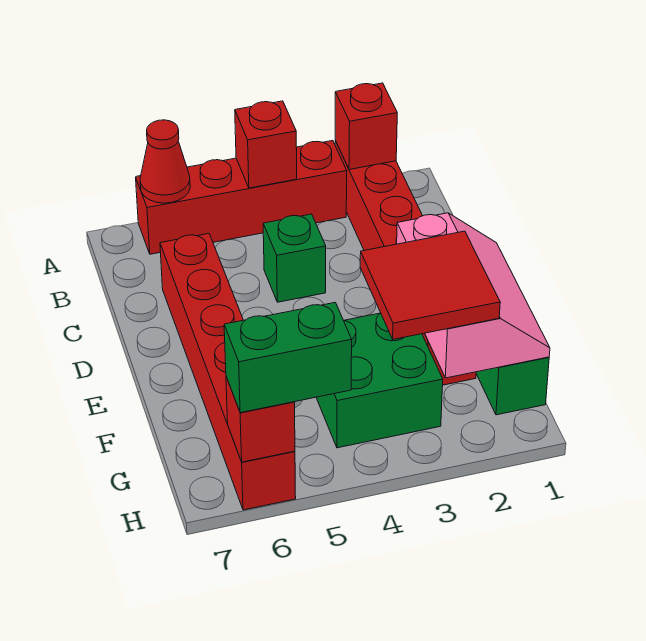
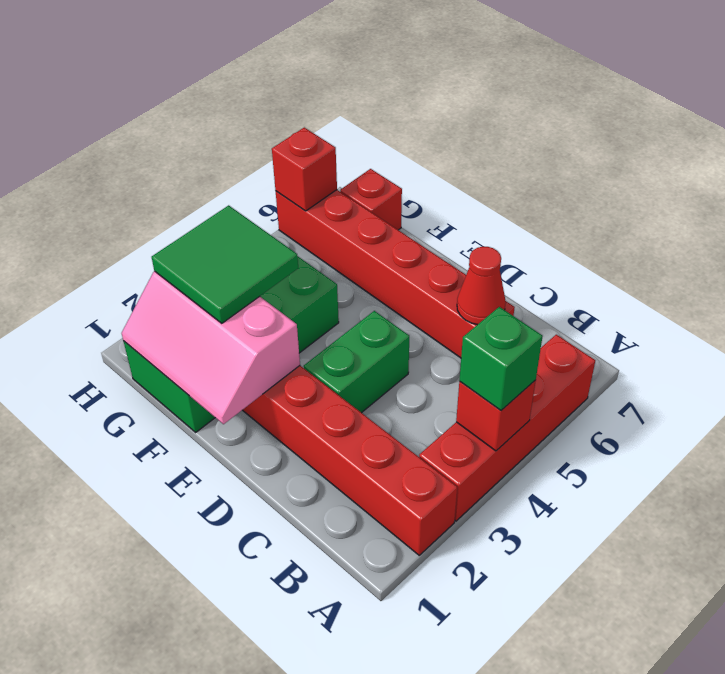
red brick A2 level 2 -> red brick G7 level 1
red cone A6 level 2 -> red cone C6 level 2
green brick C4 level 1 -> green brick A4 level 3
red tile F2:G3 level 3 -> green tile F2:G3 level 3
green brick H5:H6 level 3 -> green brick D3:D4 level 1

